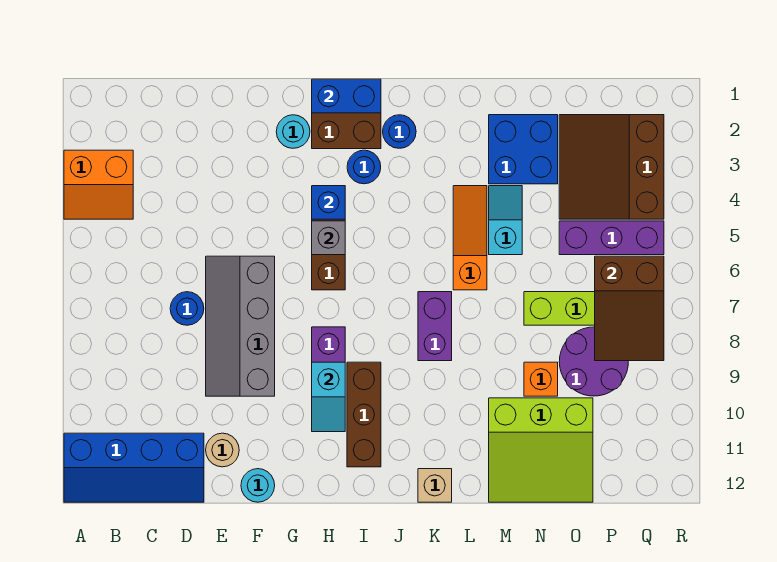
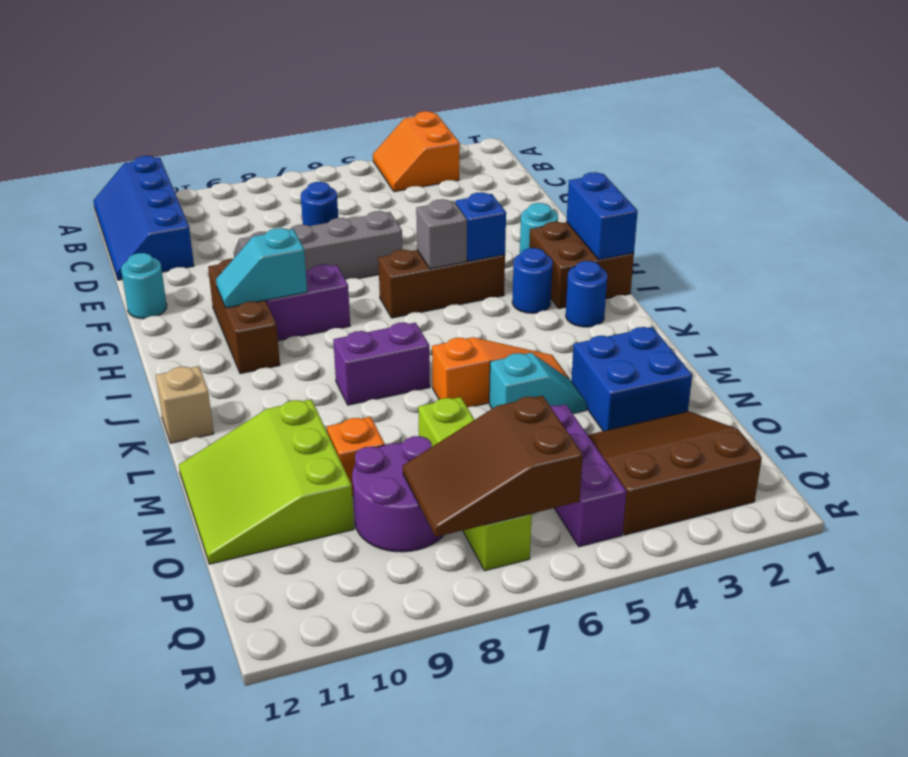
tan round brick E11 level 1 -> none
brown brick I9:I11 level 1 -> brown brick G10:I10 level 1

